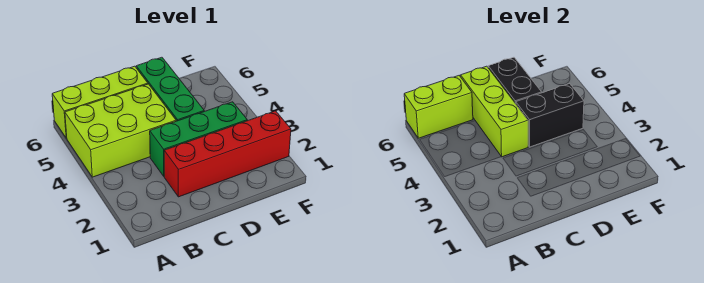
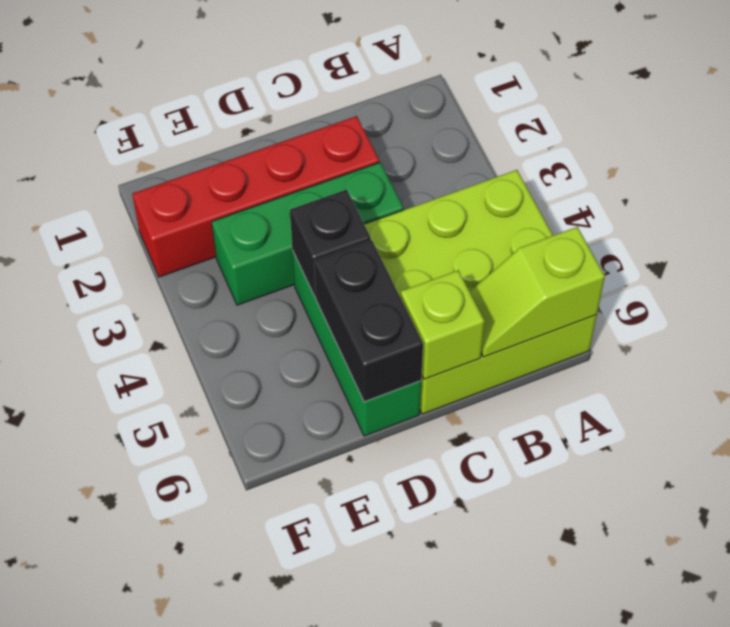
lime brick A6:B6 level 2 -> lime slope A6:B6 level 2 top A
lime brick C4:C6 level 2 -> lime brick C6 level 2
black brick D4:E4 level 2 -> black brick D4 level 2

